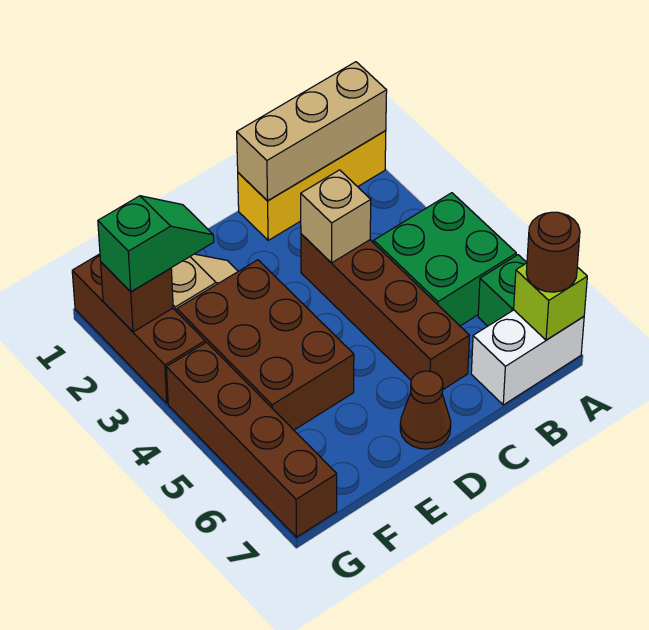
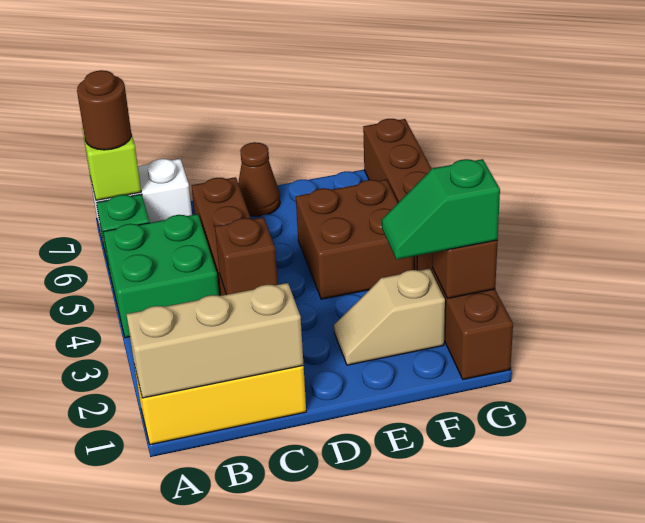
tan brick C3 level 2 -> brown brick C3 level 2
brown brick E3:F5 level 1 -> brown brick E4:F5 level 1

